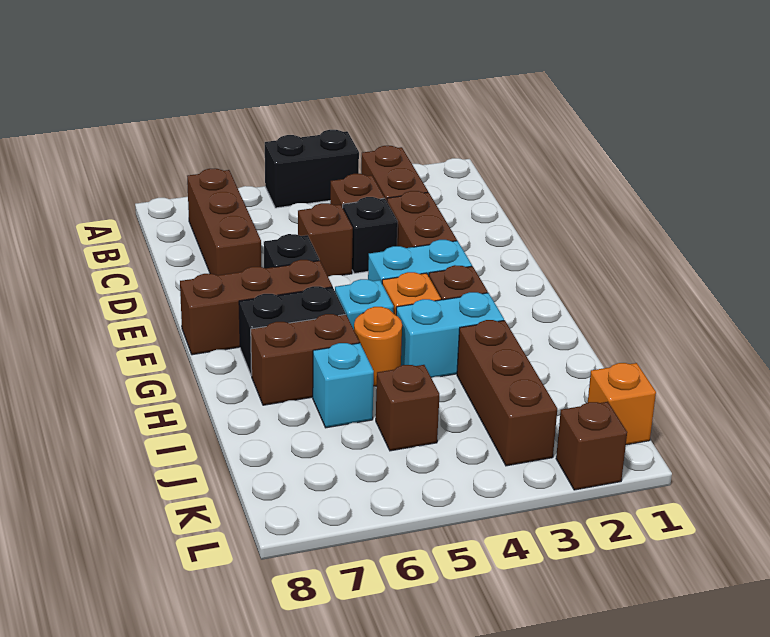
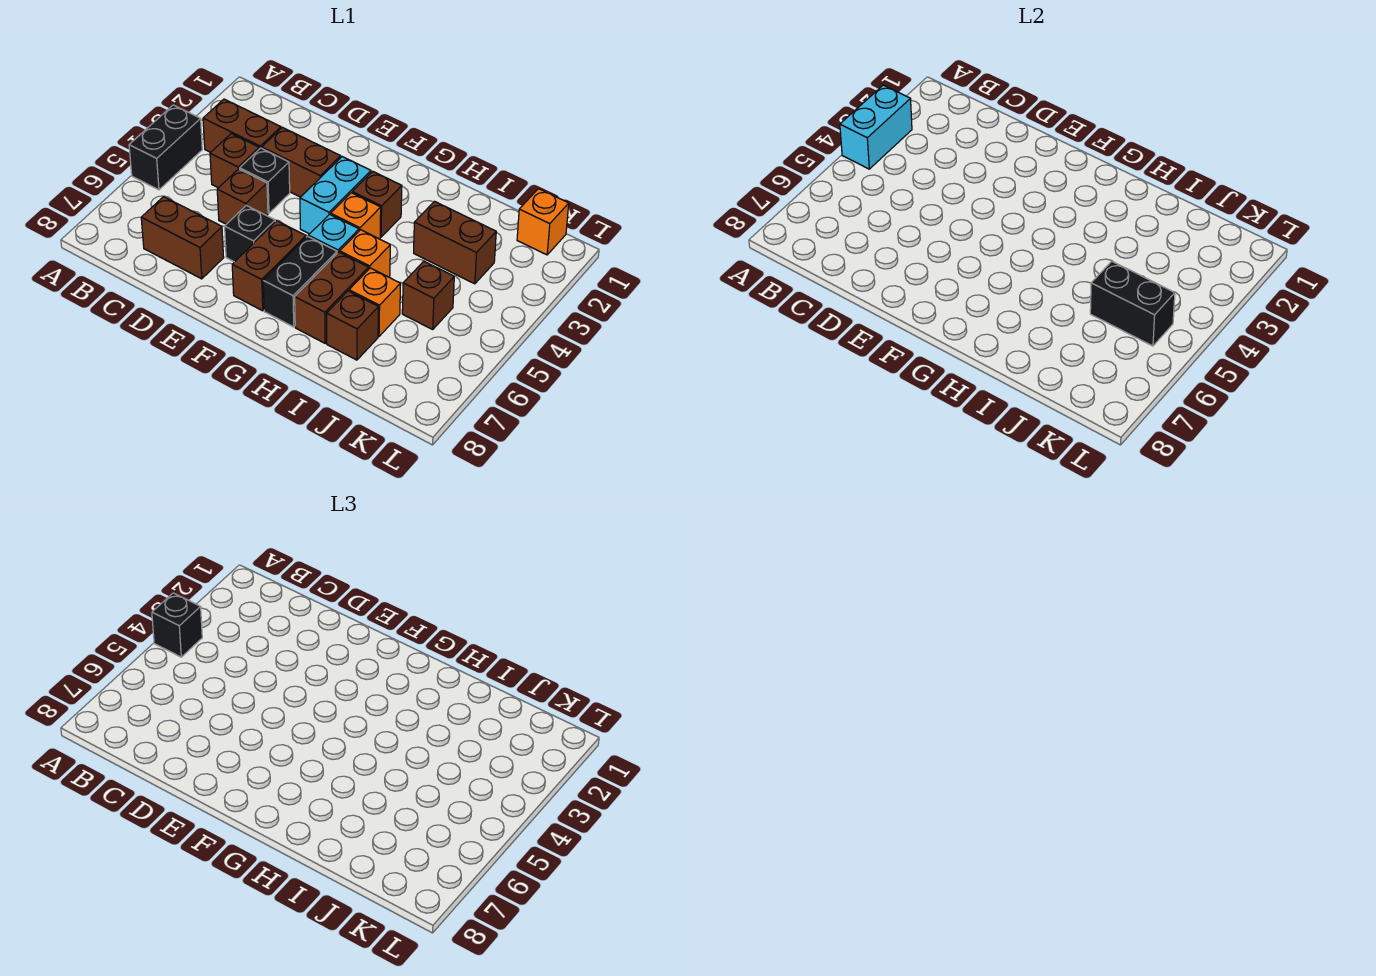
none -> black brick A4 level 3
brown brick B7:D7 level 1 -> brown brick C7:D7 level 1
brown brick F6:F8 level 1 -> brown brick F6:F7 level 1
cyan brick H3:H4 level 1 -> cyan brick A3:A4 level 2
orange round brick H5 level 1 -> orange brick H5 level 1
brown brick I3:K3 level 1 -> brown brick I3:J3 level 1
cyan brick I6 level 1 -> orange brick I6 level 1
none -> black brick J5:K5 level 2
brown brick L2 level 1 -> brown brick I7 level 1

